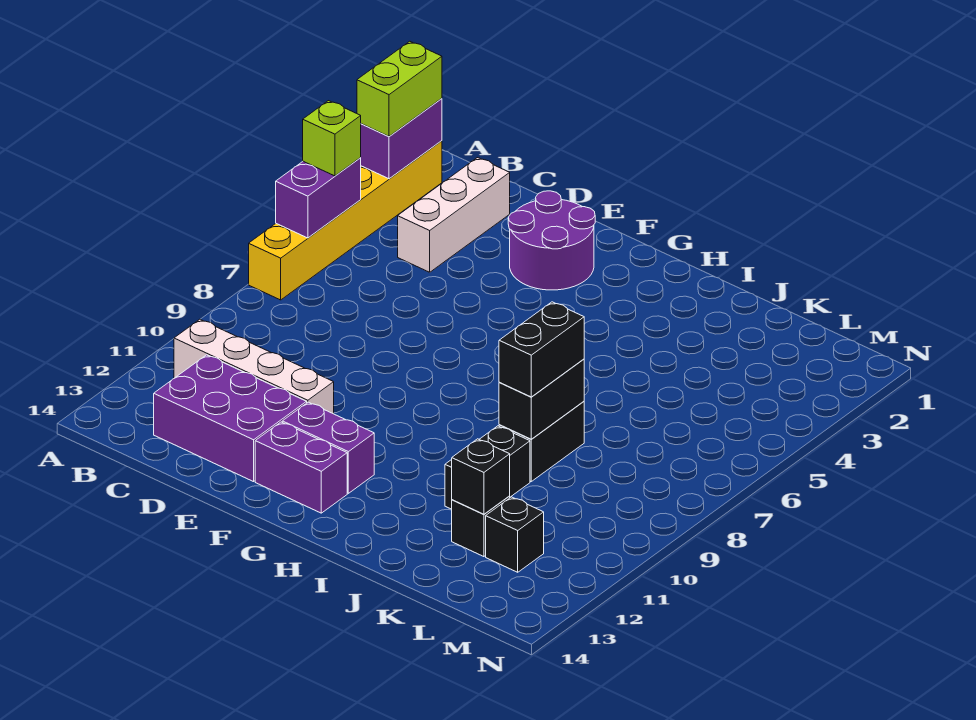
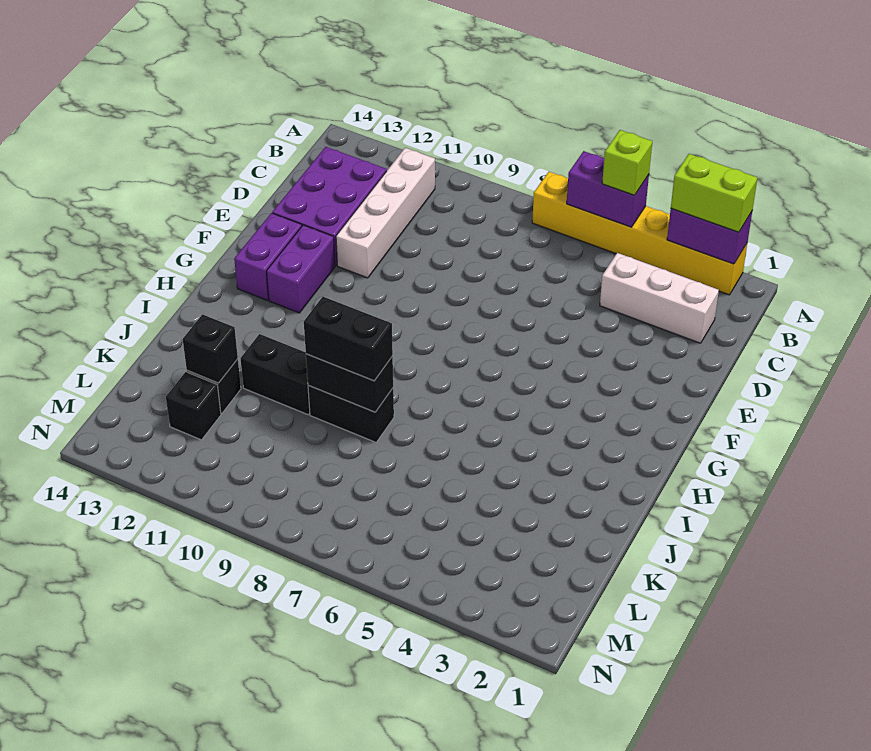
purple round brick E2:F3 level 1 -> none

